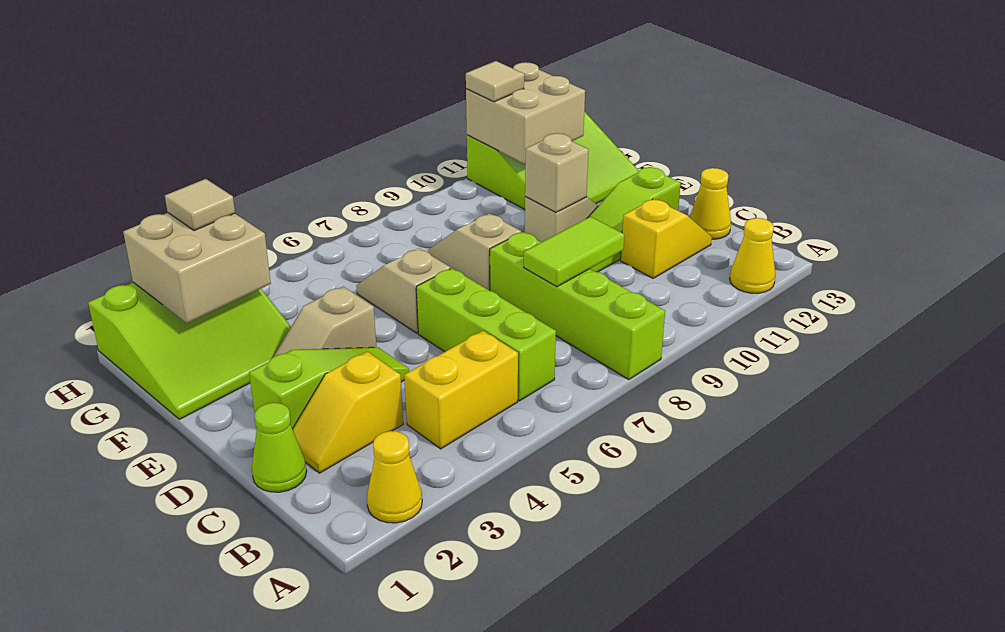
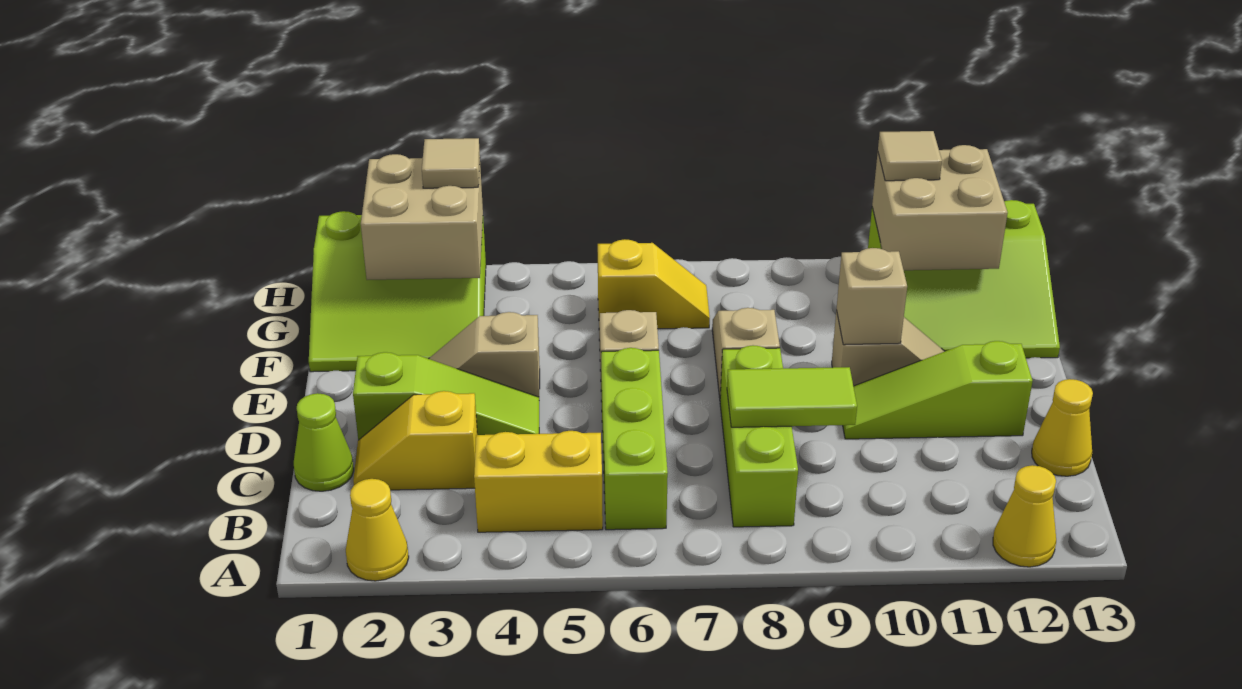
lime brick A8:D8 level 1 -> lime brick B8:D8 level 1
yellow slope C11:C12 level 1 top 11 -> yellow slope G6:G7 level 1 top 6

